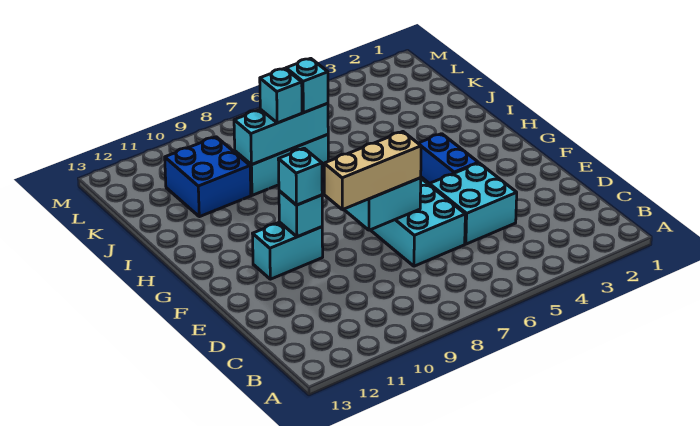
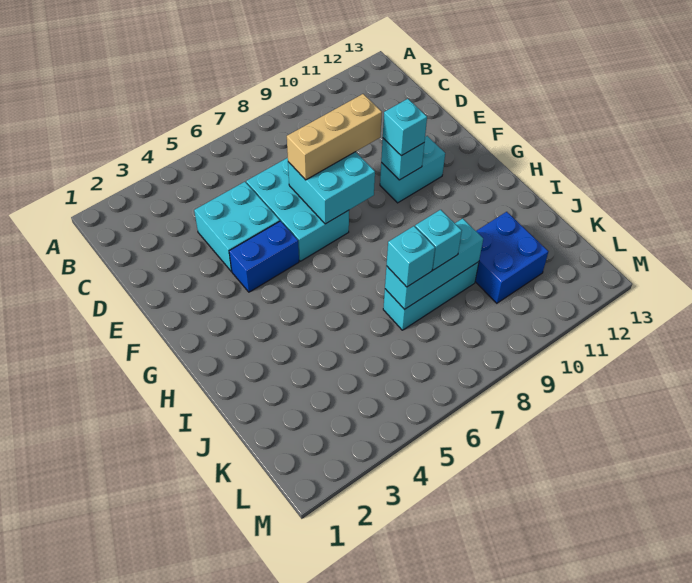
blue brick F4:G4 level 1 -> blue brick F4:F5 level 1

